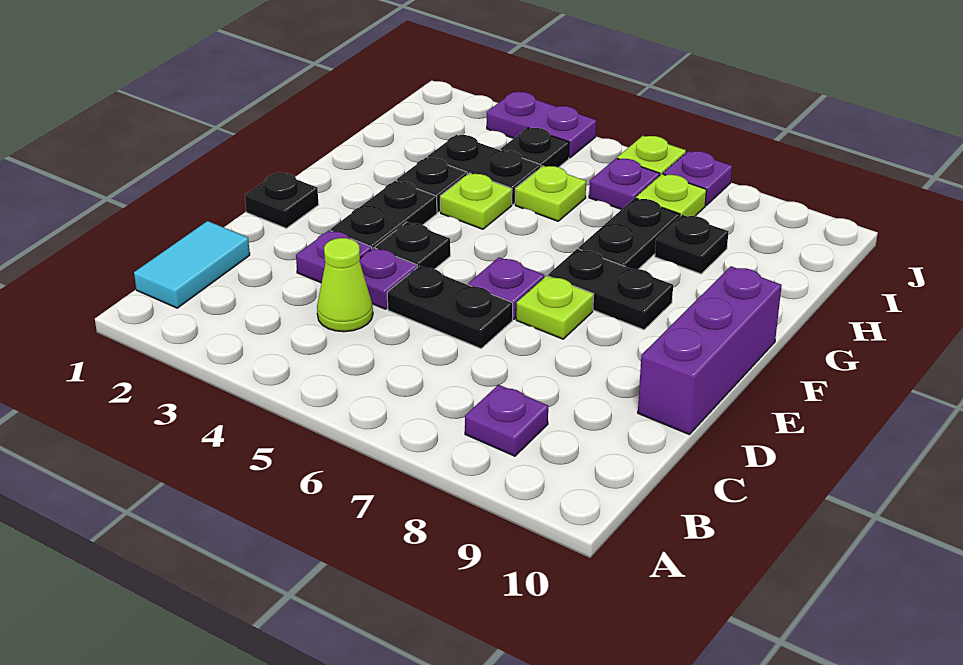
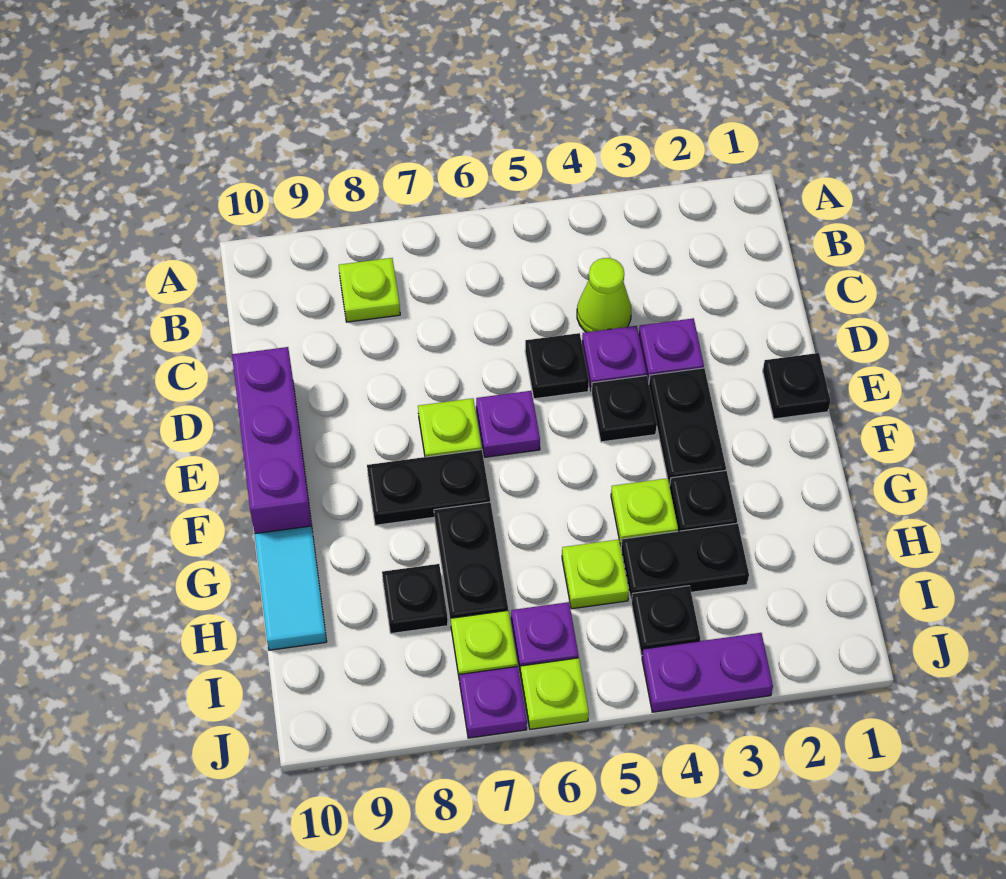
cyan tile B1:C1 level 1 -> cyan tile G10:H10 level 1
purple plate B8 level 1 -> lime plate B8 level 1
black plate D5:D6 level 1 -> black plate D5 level 1

